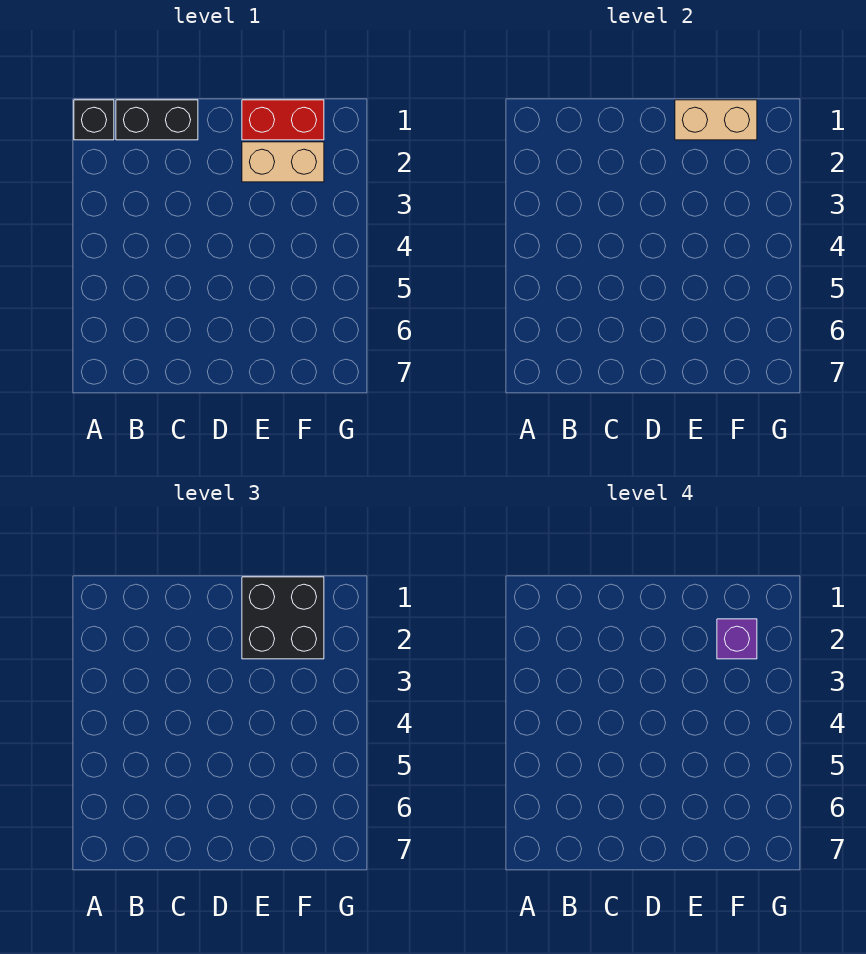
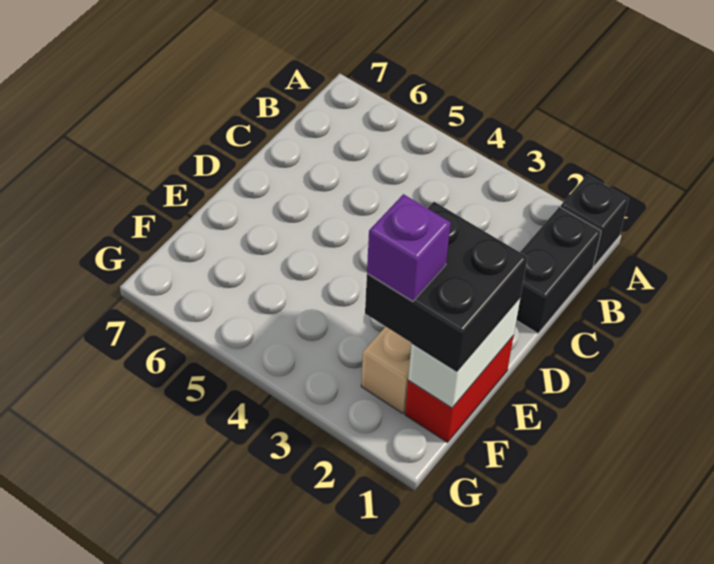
tan brick E1:F1 level 2 -> white brick E1:F1 level 2

